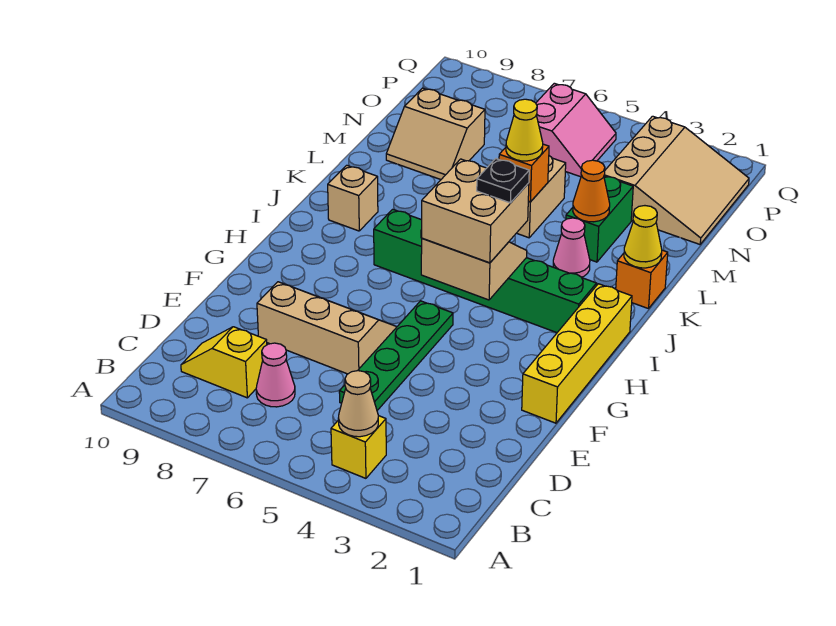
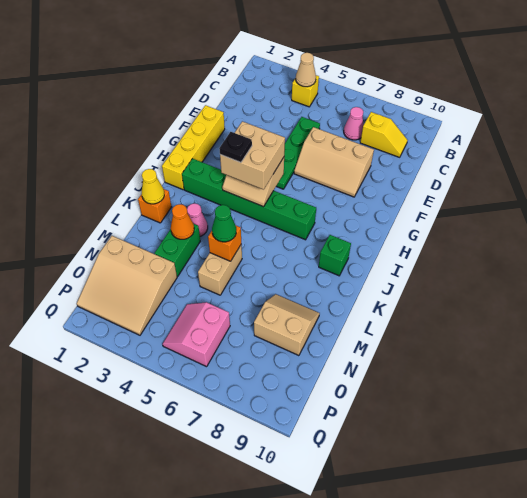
tan brick J9 level 1 -> green brick J9 level 1
yellow cone L5 level 3 -> green cone L5 level 3
tan slope N1:P3 level 1 top 3 -> tan slope N1:P3 level 1 top N

